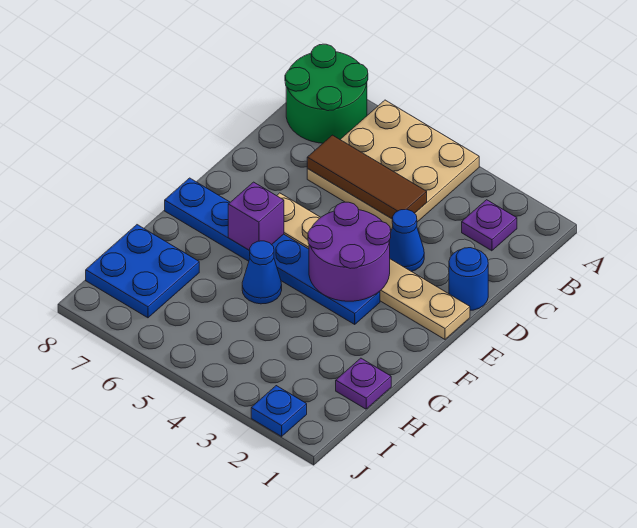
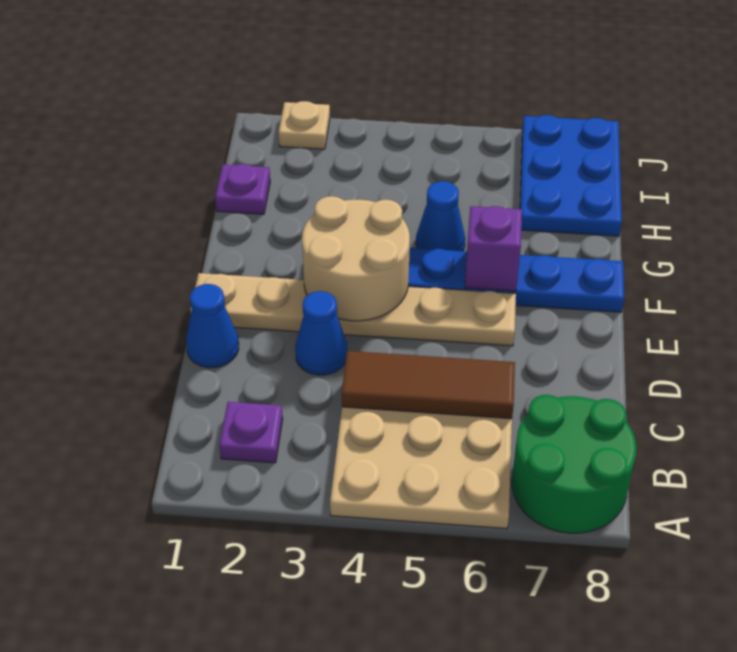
blue round brick D1 level 1 -> blue cone D1 level 1
purple round brick E3:F4 level 2 -> tan round brick E3:F4 level 2
blue plate H7:I8 level 1 -> blue plate H7:J8 level 1
blue plate J2 level 1 -> tan plate J2 level 1

